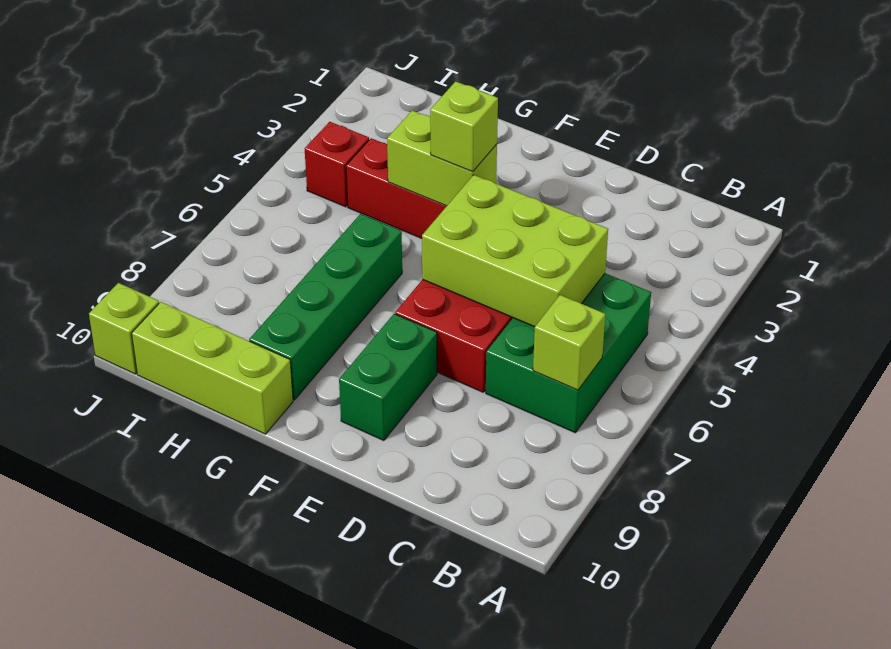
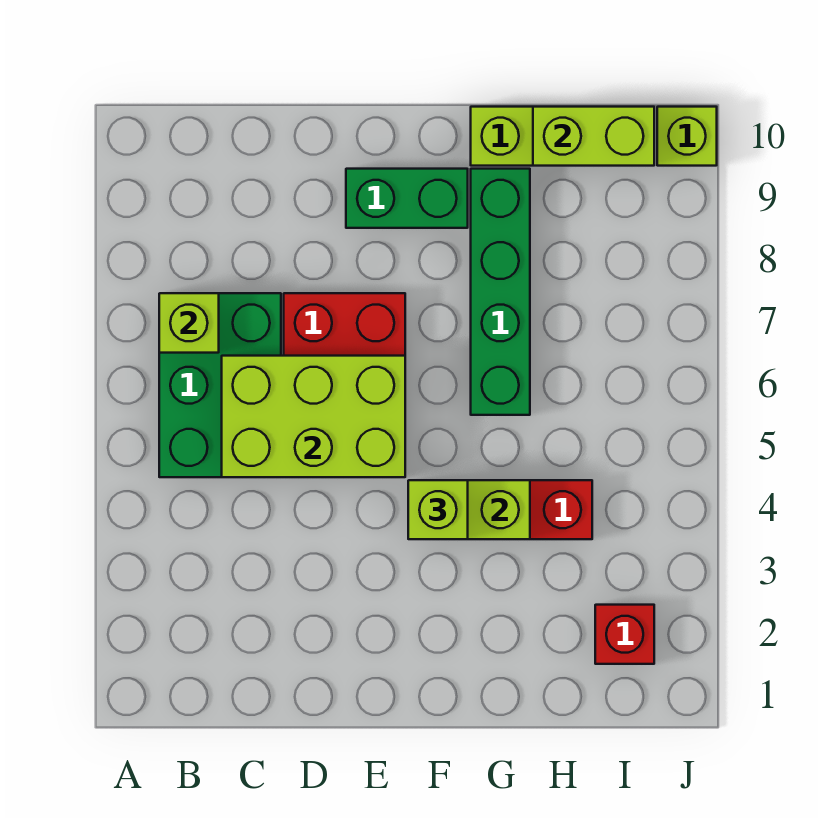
green brick E8:E9 level 1 -> green brick E9:F9 level 1
none -> lime brick H10:I10 level 2
red brick I4 level 1 -> red brick I2 level 1

